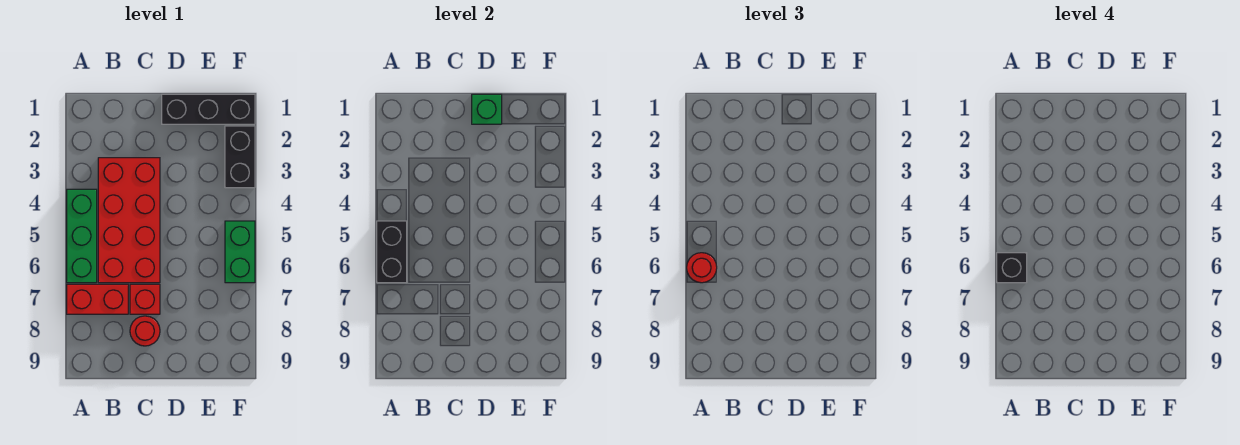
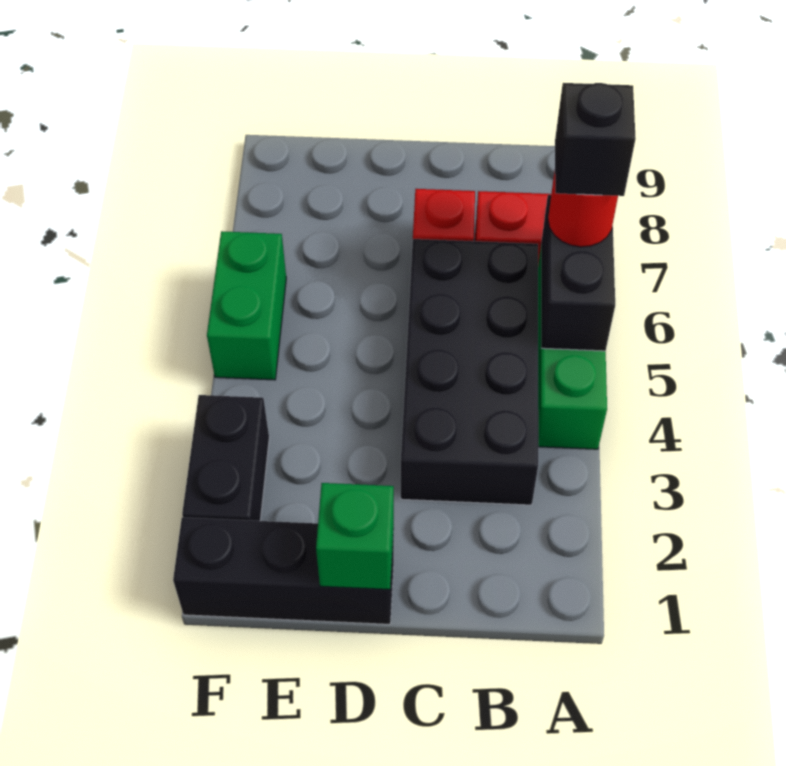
red brick B3:C6 level 1 -> black brick B3:C6 level 1
red round brick C8 level 1 -> none

